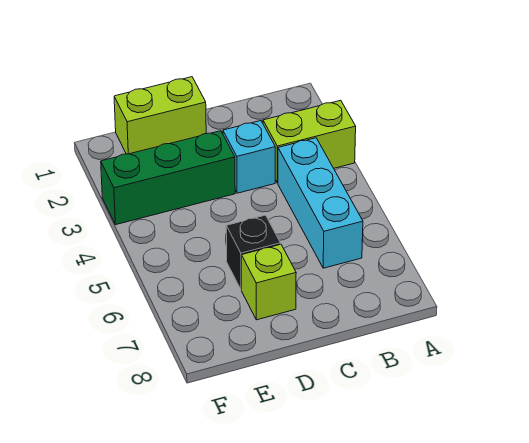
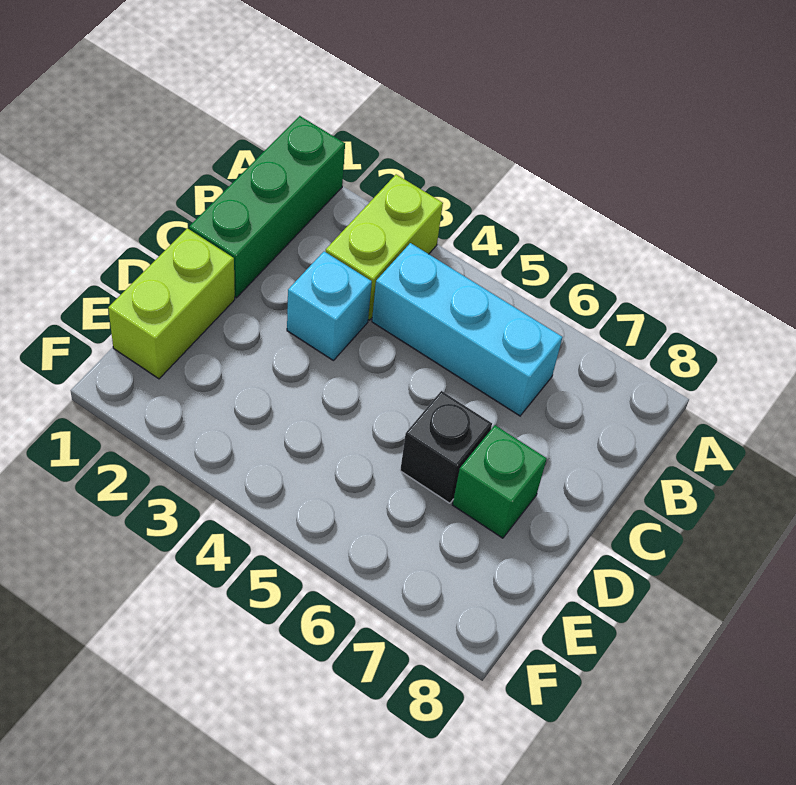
green brick D3:F3 level 1 -> green brick A1:C1 level 1
lime brick D7 level 1 -> green brick D7 level 1

